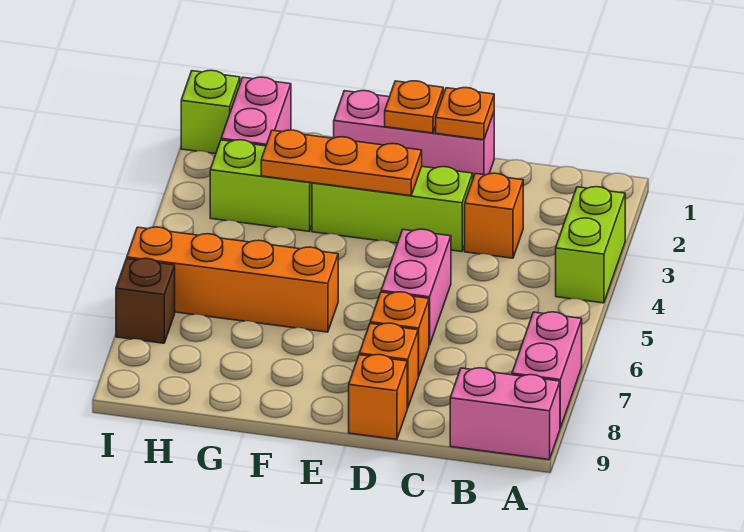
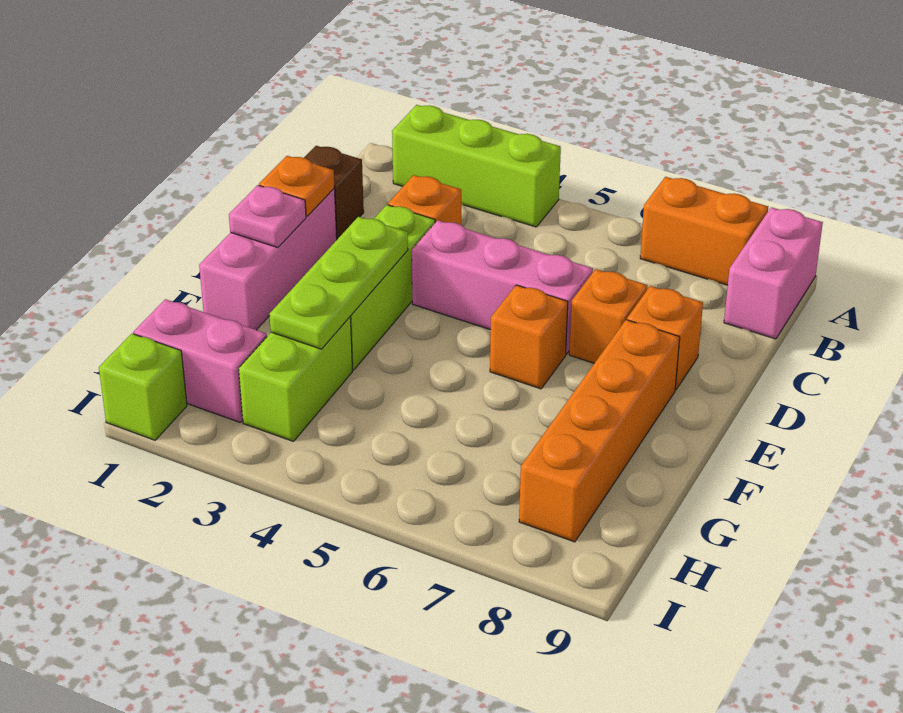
lime brick A3:A4 level 1 -> lime brick A2:A4 level 1
pink brick A7:A8 level 1 -> orange brick A7:A8 level 1
pink brick D5:D6 level 1 -> pink brick D4:D6 level 1
orange brick D9 level 1 -> orange brick E6 level 1
orange plate E1 level 2 -> pink plate E1 level 2
orange plate E3:G3 level 2 -> lime plate E3:G3 level 2
orange brick F6:I6 level 1 -> orange brick E8:H8 level 1
brown brick I7 level 1 -> brown brick C1 level 1

